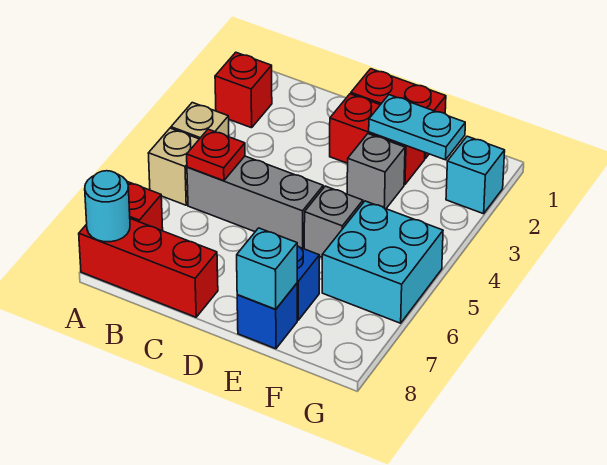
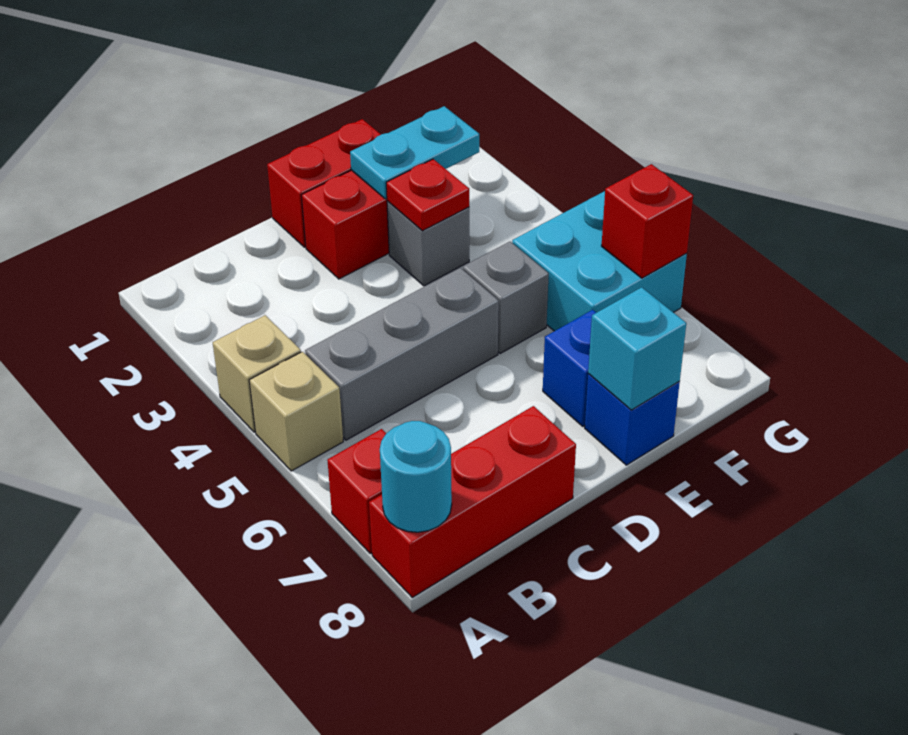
red brick A2 level 1 -> red brick G6 level 2
red plate B5 level 2 -> red plate E3 level 2
cyan brick G2 level 1 -> none

